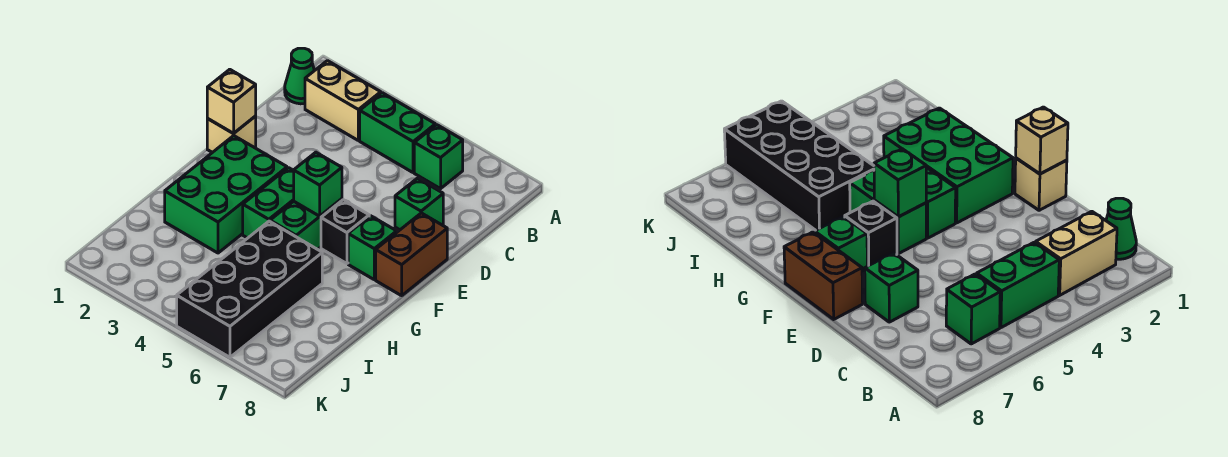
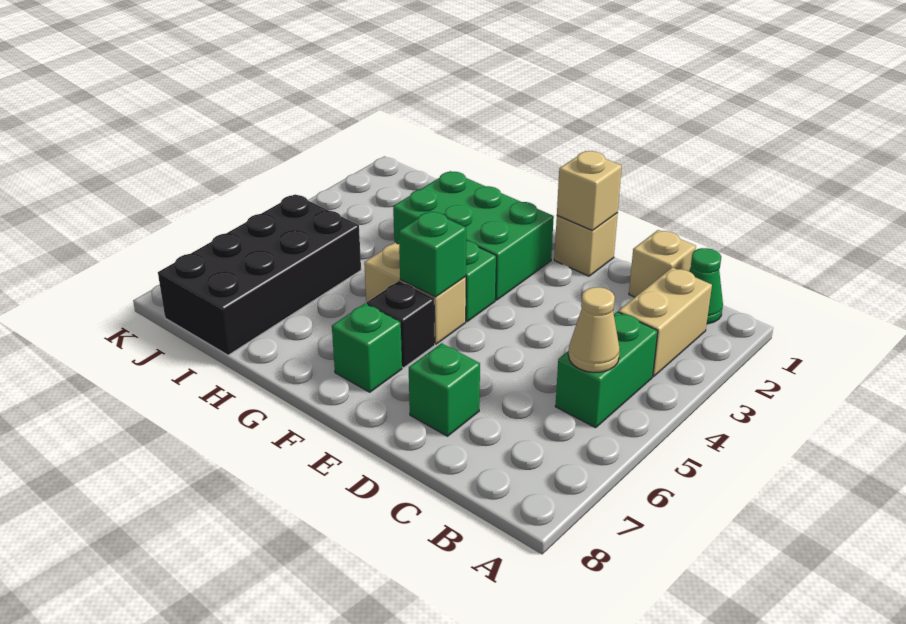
none -> tan cone B5 level 2
green brick B6 level 1 -> none
none -> tan brick C1 level 1
brown brick E8:F8 level 1 -> none
green brick F5:G5 level 1 -> tan brick F5:G5 level 1
black brick H5:K6 level 1 -> black brick I5:J8 level 1

